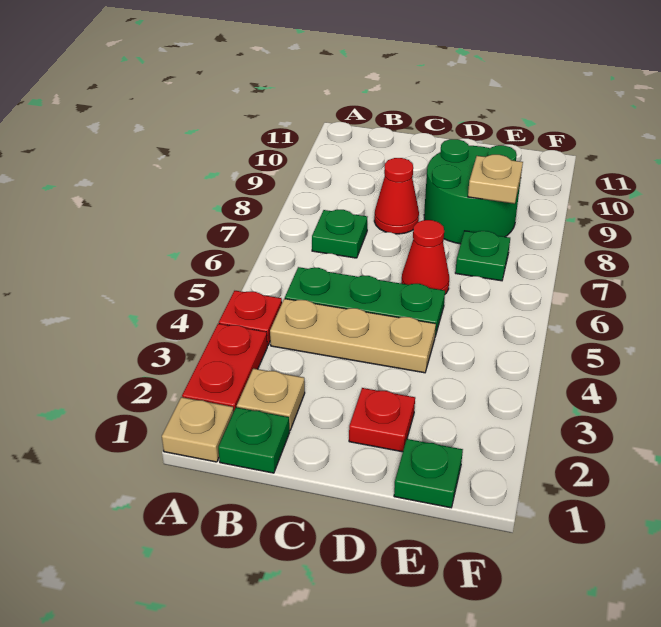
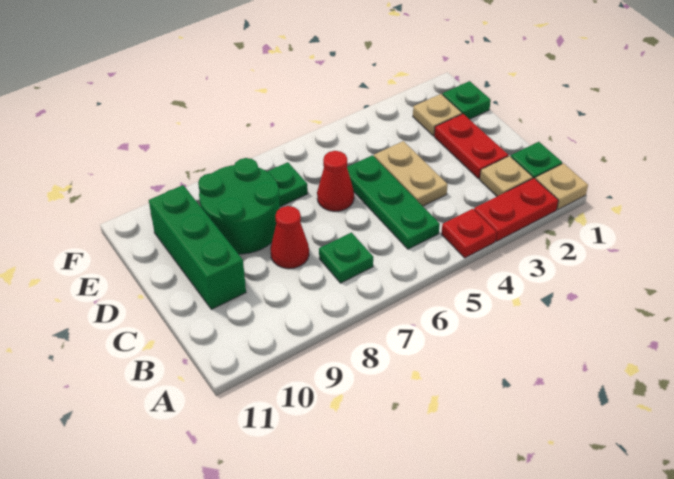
tan plate B4:D4 level 1 -> tan plate C4:D4 level 1
none -> green brick C10:E10 level 1
red plate D2 level 1 -> red plate C2:D2 level 1
tan plate E8 level 2 -> tan plate E2 level 1

